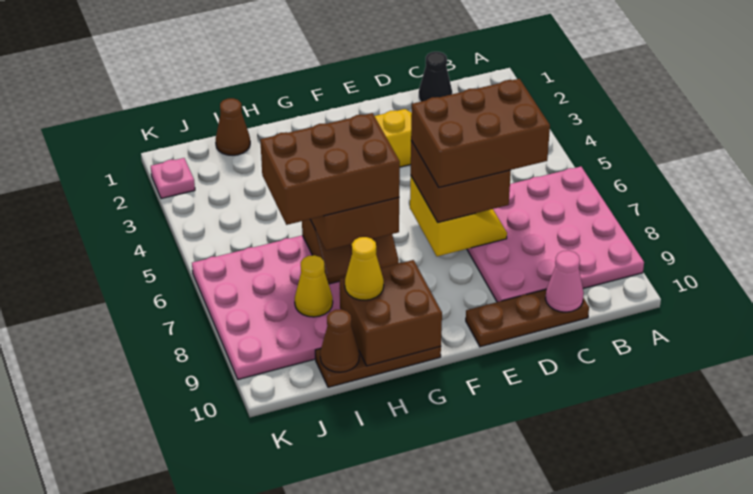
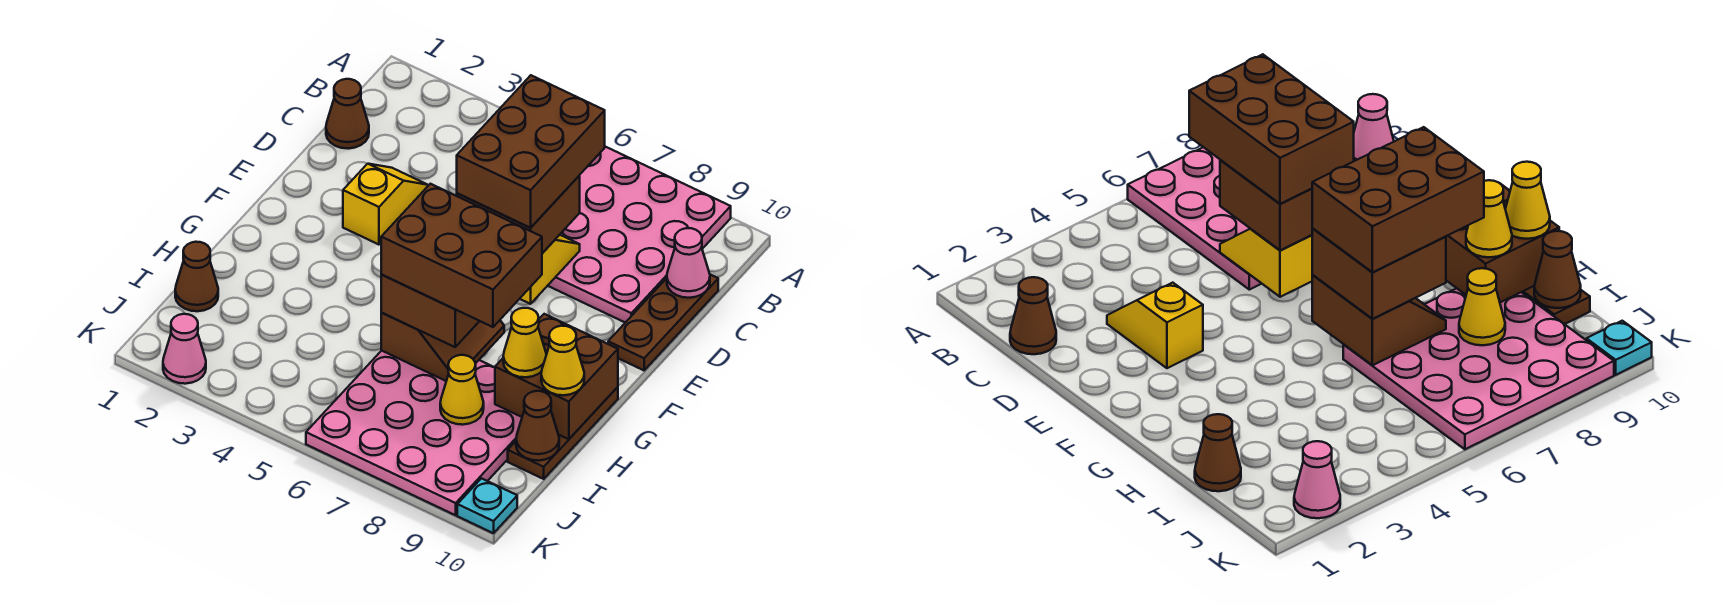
black cone C1 level 1 -> brown cone C1 level 1
brown brick G6:I7 level 4 -> brown brick G6:H8 level 4
none -> yellow cone H10 level 3
pink plate K2 level 1 -> pink cone K2 level 1
none -> cyan plate K10 level 1

